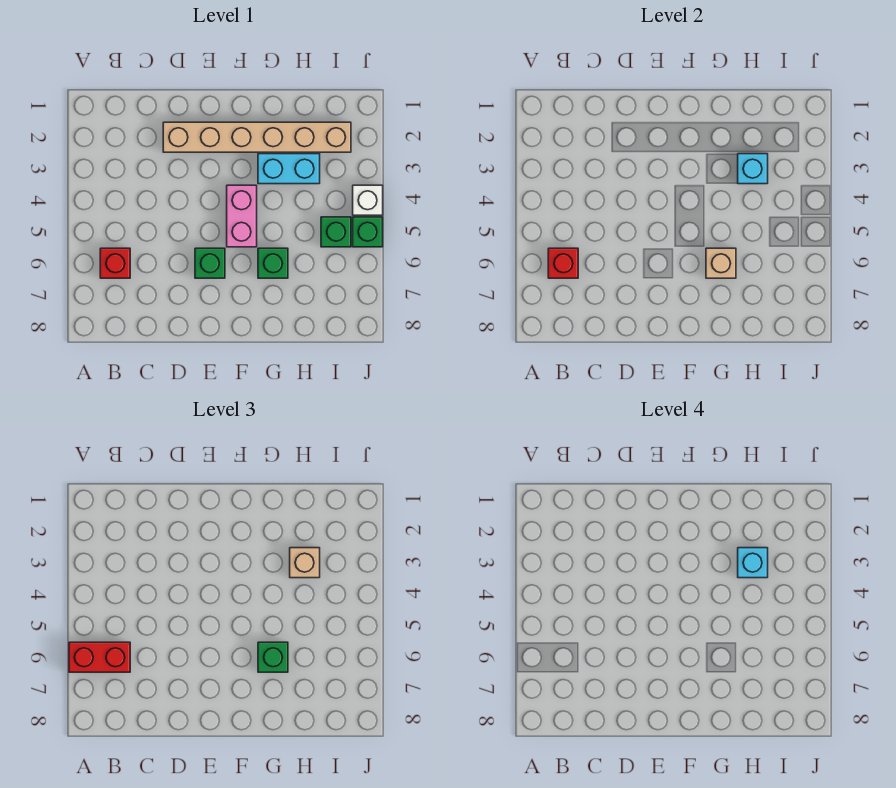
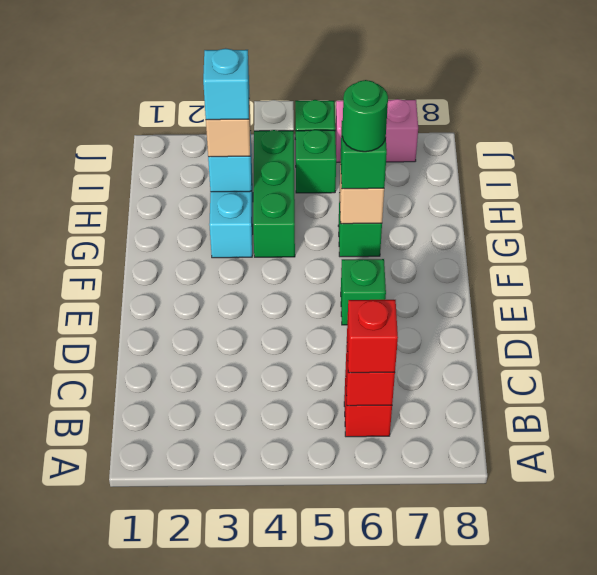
red brick A6:B6 level 3 -> red brick B6 level 3
tan brick D2:I2 level 1 -> none
pink brick F4:F5 level 1 -> pink brick J6:J7 level 1
none -> green brick G4:I4 level 1
none -> green round brick G6 level 4

